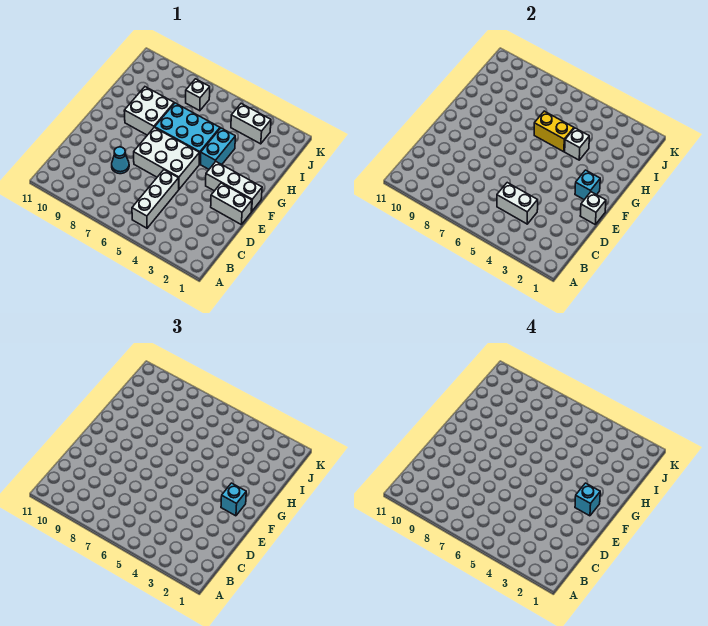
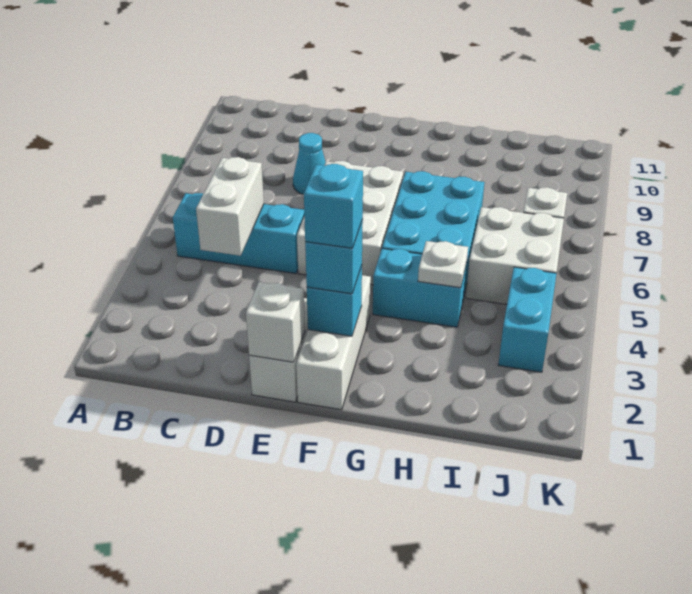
white brick B5:D5 level 1 -> cyan brick B5:D5 level 1
white brick G8:H9 level 1 -> white brick I5:J6 level 1
white brick H4 level 2 -> white plate H4 level 2
yellow brick H5:H6 level 2 -> none
white brick J3:J4 level 1 -> cyan brick J3:J4 level 1

